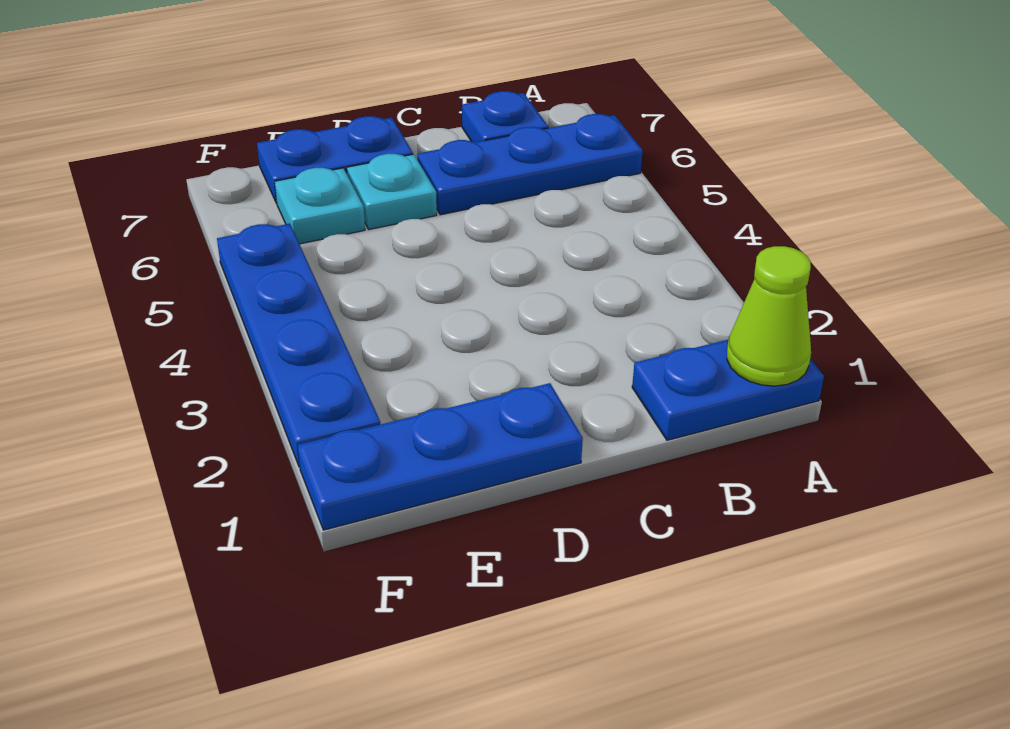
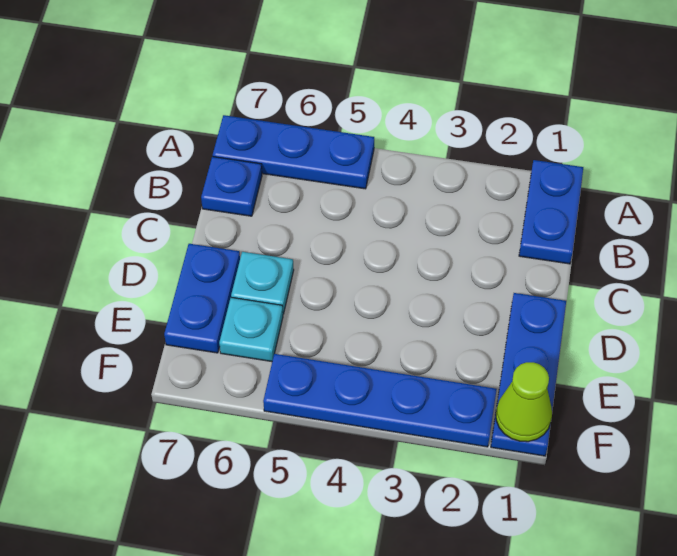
lime cone A1 level 2 -> lime cone F1 level 2
blue plate A6:C6 level 1 -> blue plate A5:A7 level 1

